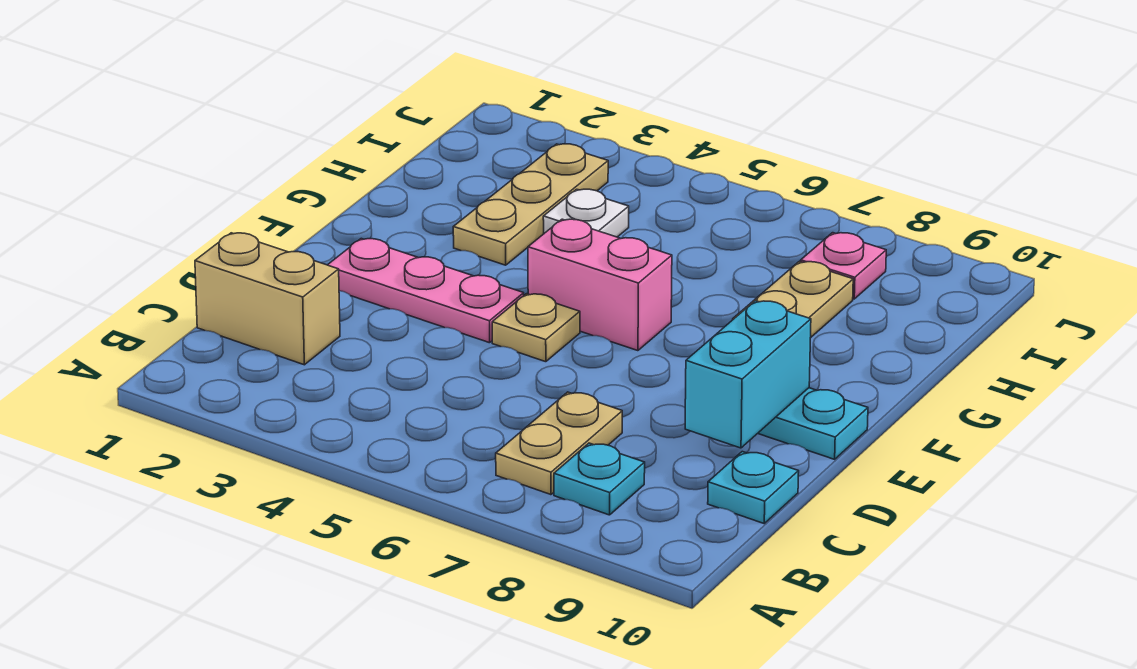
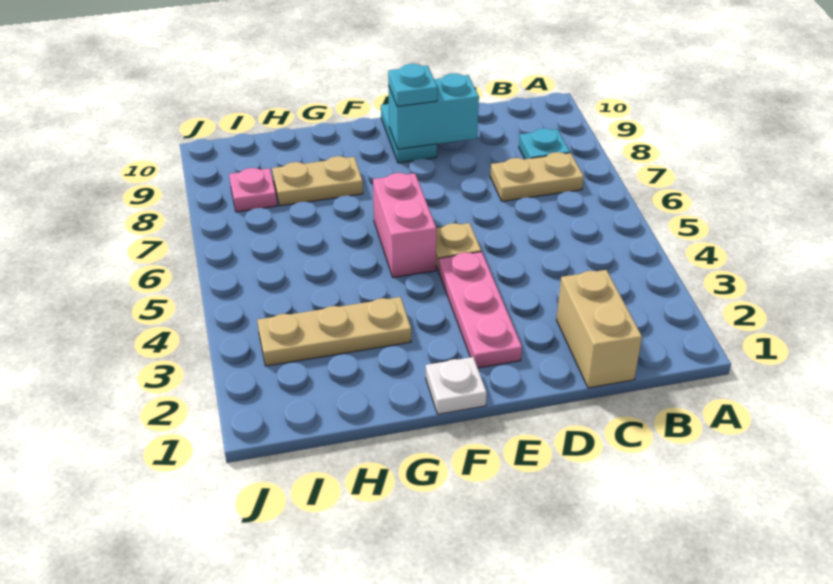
cyan plate C10 level 1 -> cyan plate E9 level 3
white plate H4 level 1 -> white plate F1 level 1

